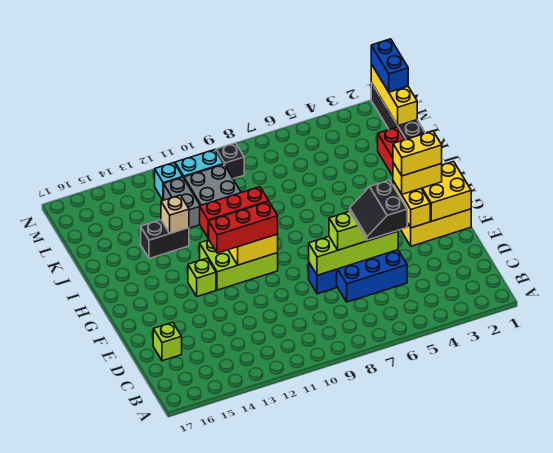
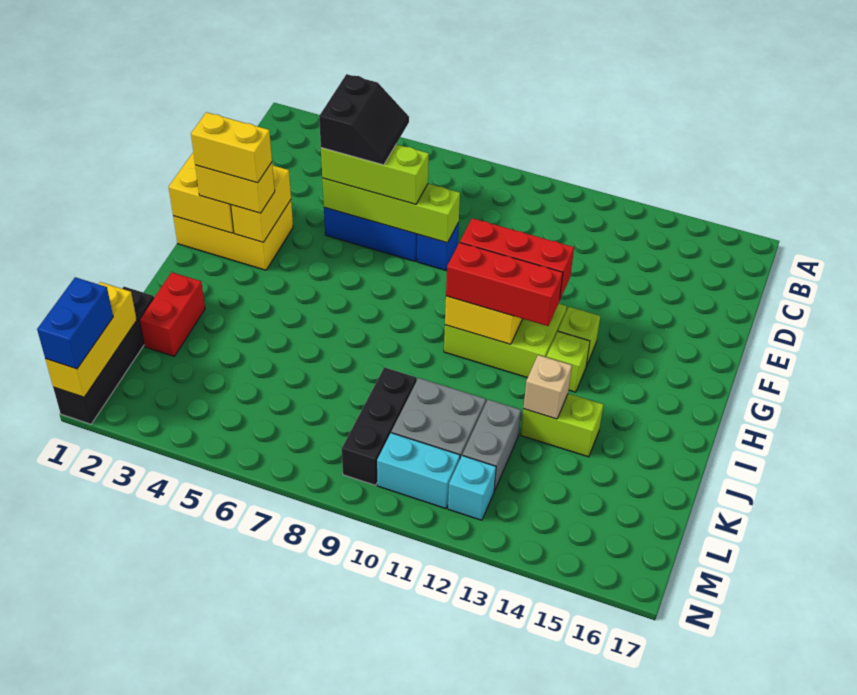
lime brick D16 level 1 -> lime brick H13 level 1
black brick J13:J14 level 1 -> lime brick J13:J14 level 1
black brick M9 level 1 -> black brick K9:M9 level 1

